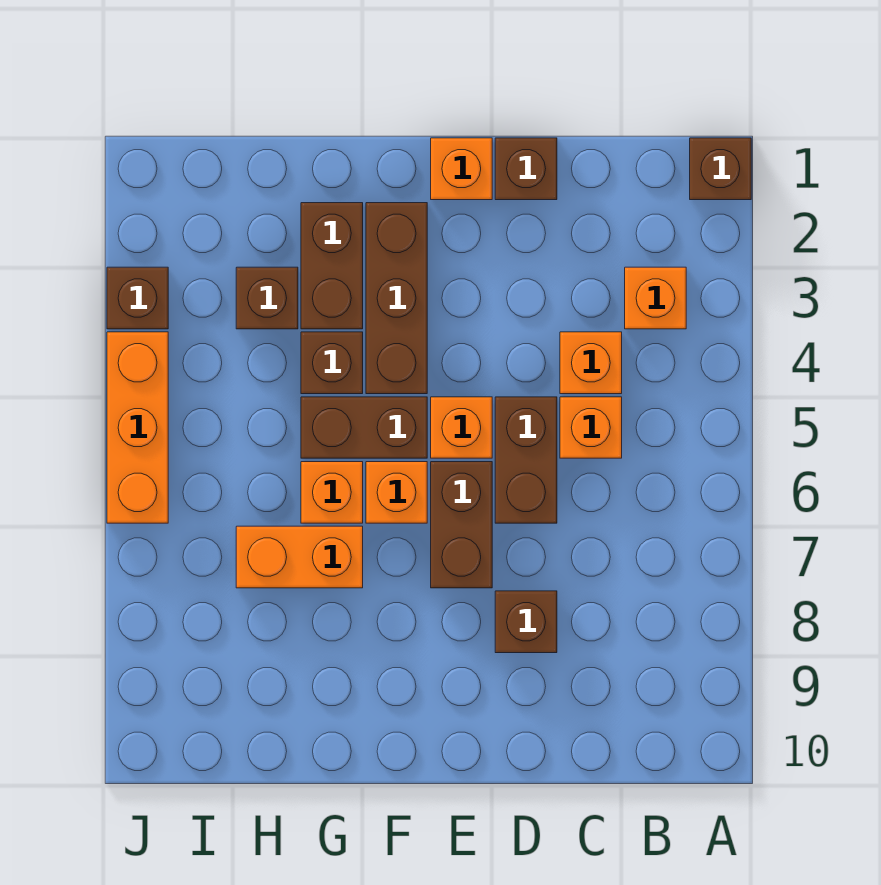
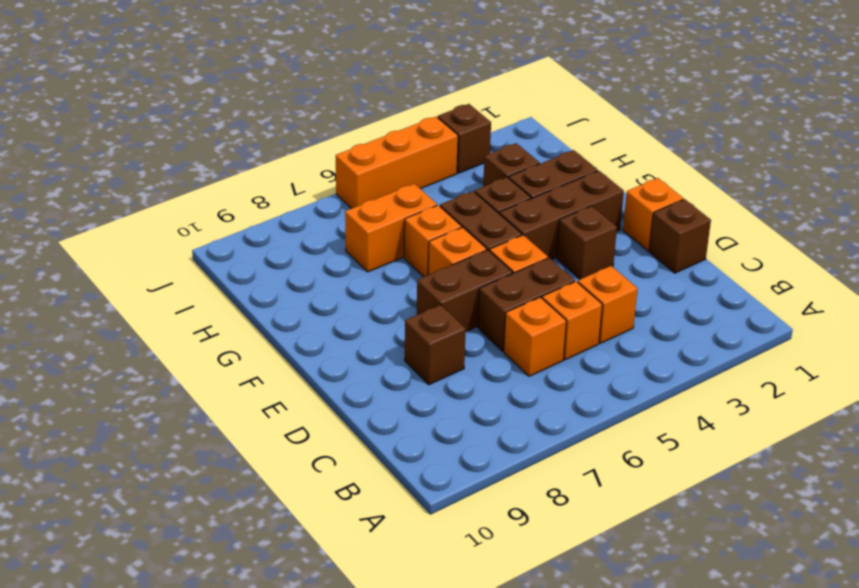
brown brick A1 level 1 -> brown brick E3 level 1
orange brick B3 level 1 -> orange brick C6 level 1
orange brick G7:H7 level 1 -> orange brick H6:H7 level 1

